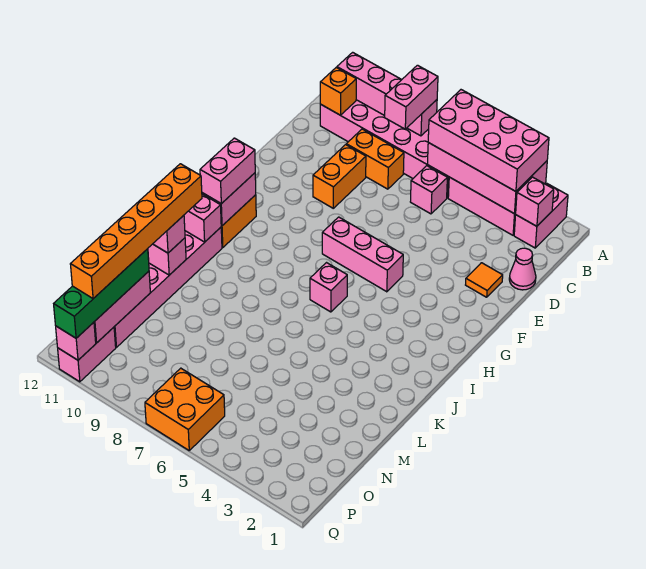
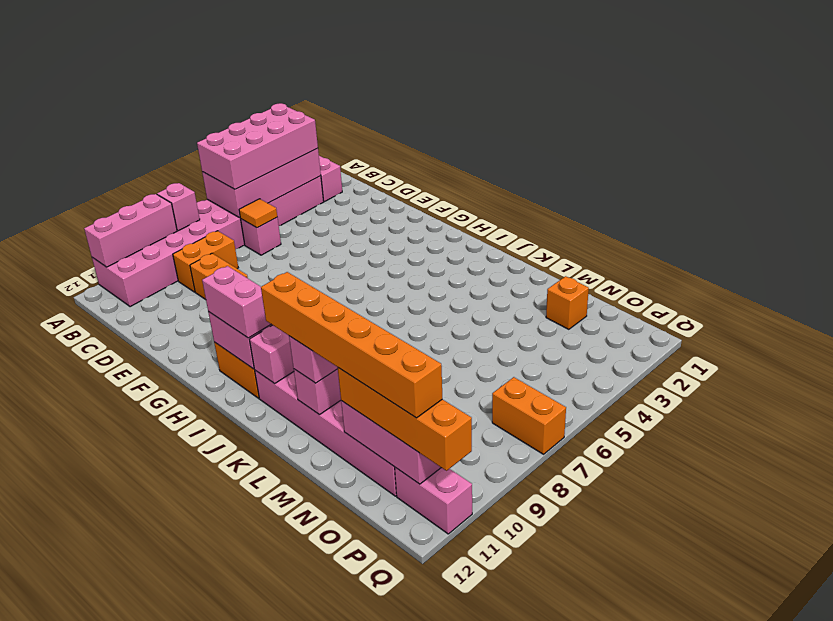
pink brick A8:B8 level 3 -> none
pink brick B2 level 2 -> none
orange brick B11 level 2 -> orange brick N2 level 1
pink cone D1 level 1 -> none
orange tile E2 level 1 -> orange tile C6 level 2
pink brick G5:G7 level 1 -> none
pink brick I6 level 1 -> none
green brick N11:Q11 level 3 -> orange brick N11:Q11 level 3
orange brick P6:Q7 level 1 -> orange brick P7:Q7 level 1
pink brick Q11 level 2 -> none

